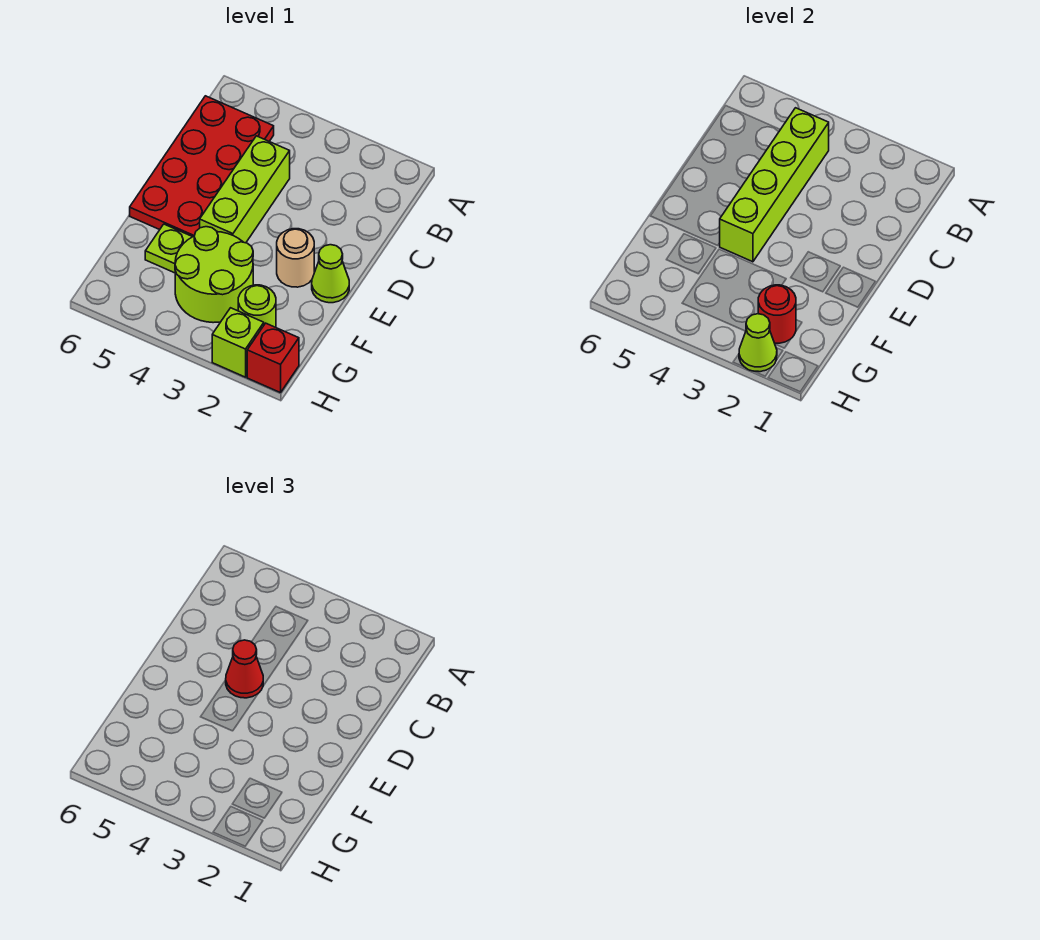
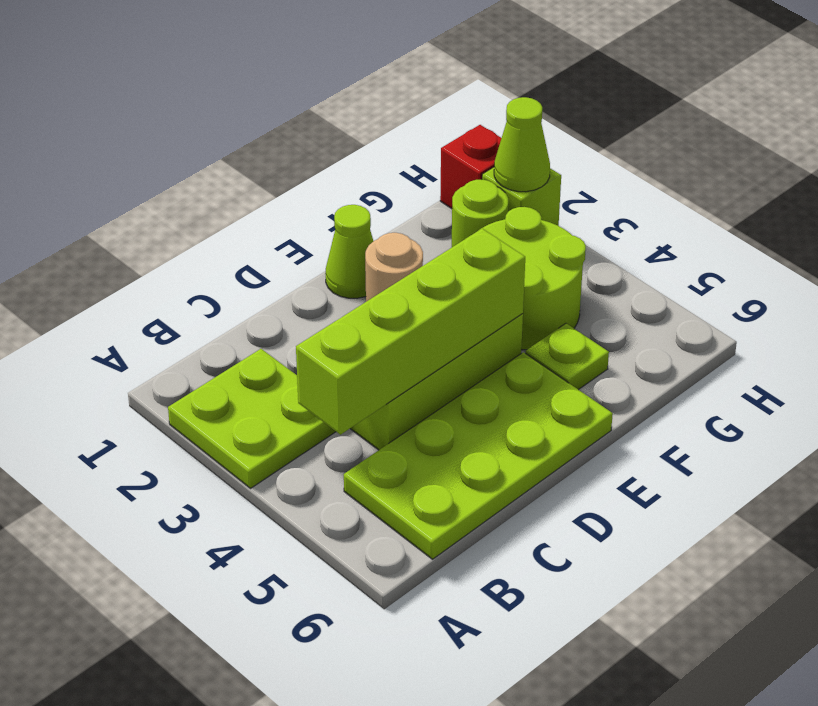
none -> lime plate A2:B3 level 1
red plate B5:E6 level 1 -> lime plate B5:E6 level 1
red cone D4 level 3 -> none
red round brick G2 level 2 -> none

